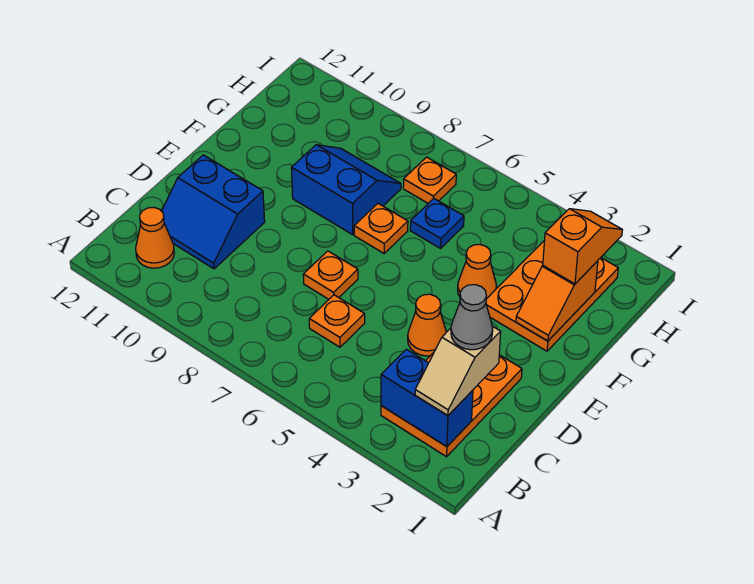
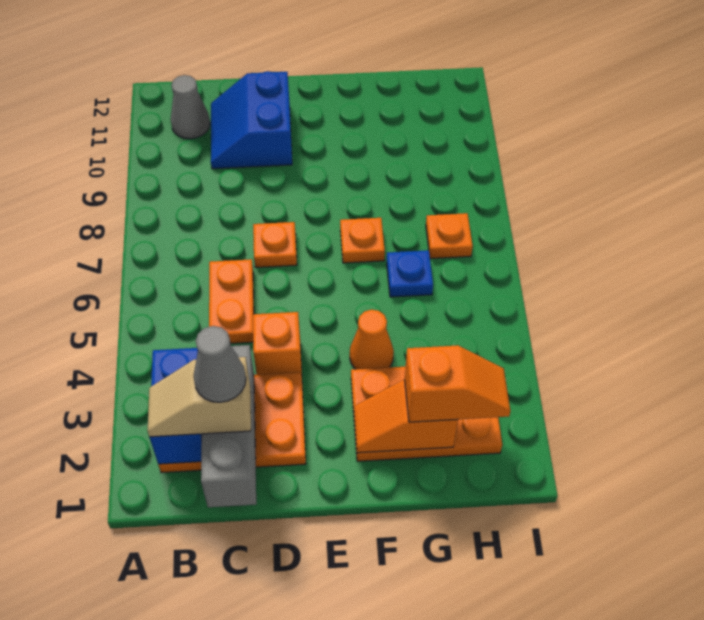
orange cone B11 level 1 -> grey cone B11 level 1
none -> grey brick C1:C3 level 2
orange plate C6 level 1 -> orange plate C5:C6 level 1
orange cone D4 level 1 -> orange brick D4 level 1
blue slope F8:G9 level 1 top F -> none

